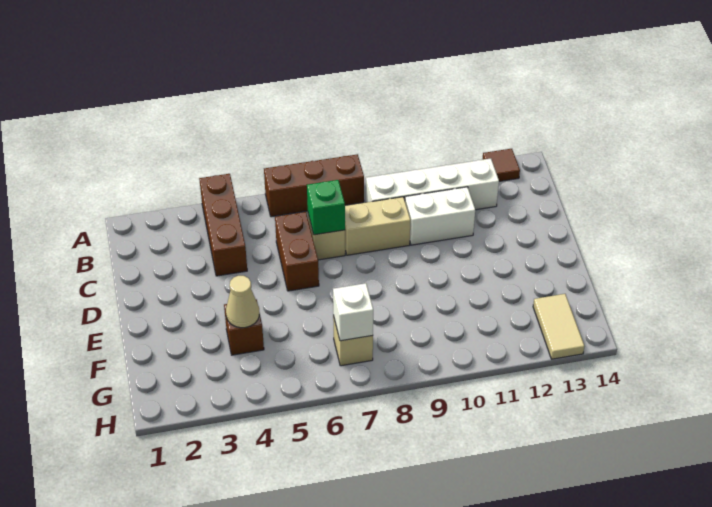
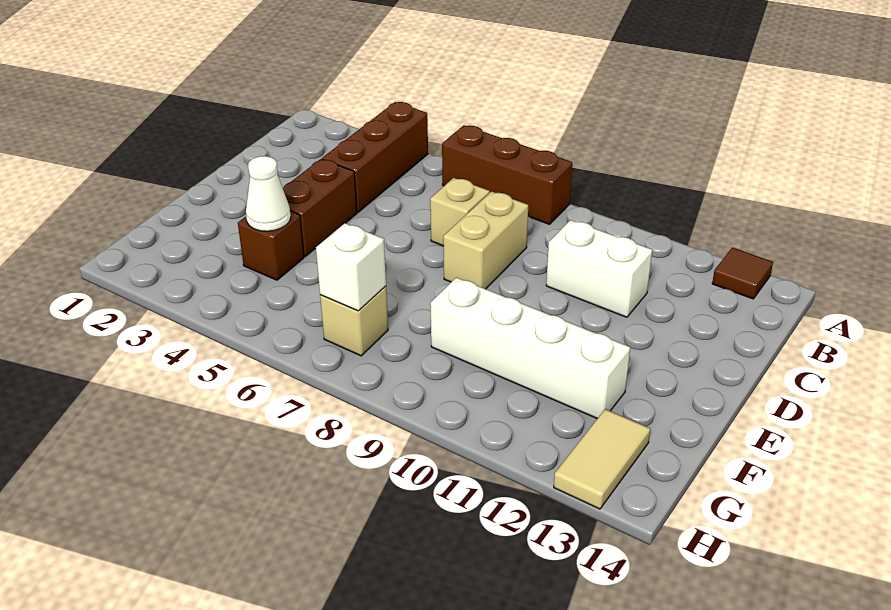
white brick B9:B12 level 1 -> white brick F9:F12 level 1
brown brick C6:D6 level 1 -> brown brick D4:E4 level 1
green brick C7 level 2 -> none
tan brick C8:C9 level 1 -> tan brick C8:D8 level 1
tan cone F4 level 2 -> white cone F4 level 2

